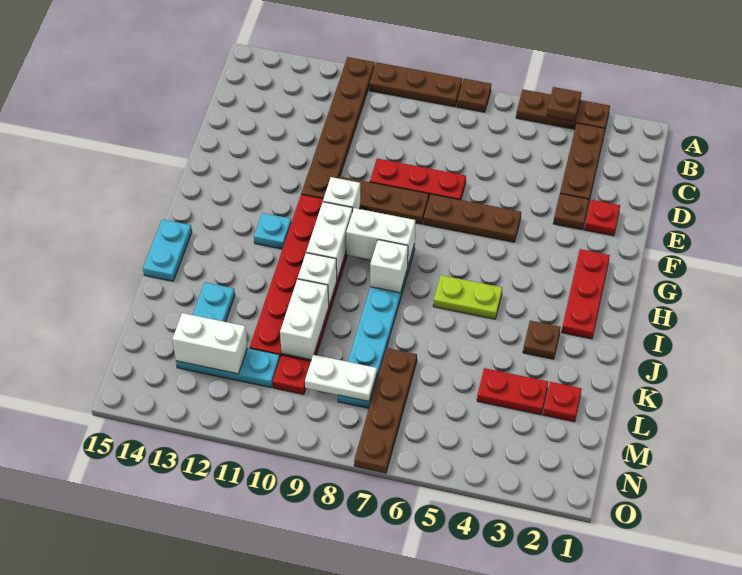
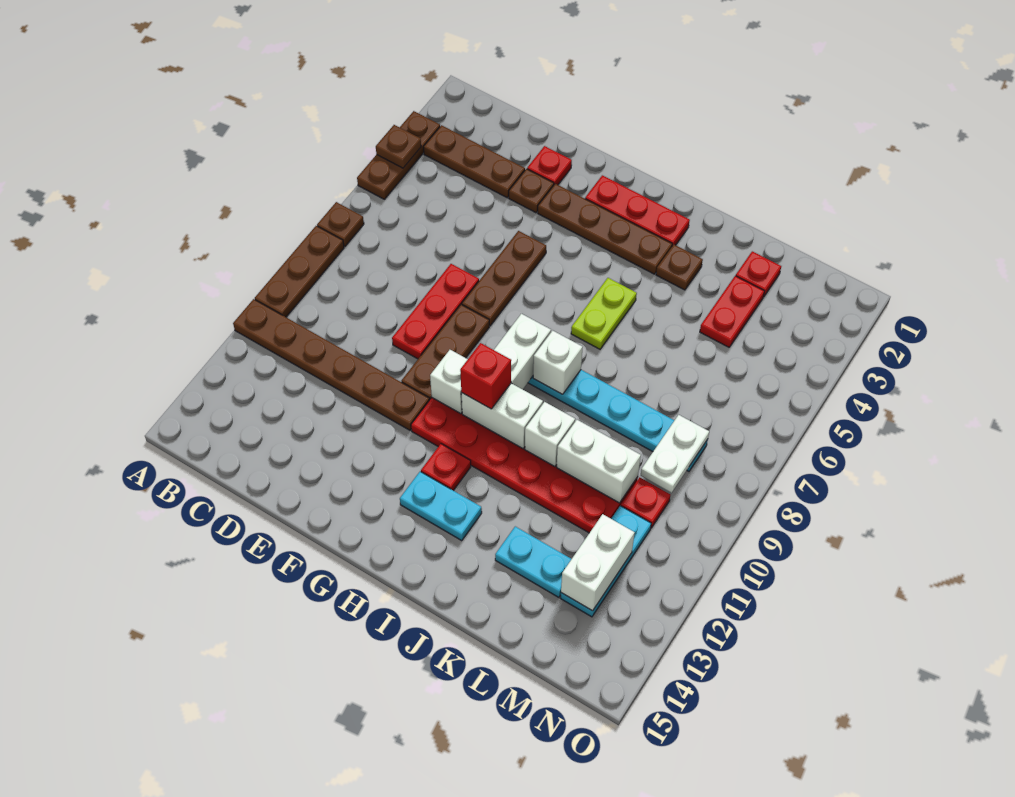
none -> red brick H10 level 3
cyan plate H12 level 1 -> red plate H12 level 1
cyan plate I15:J15 level 1 -> cyan plate H13:I13 level 1
brown plate L7:O7 level 1 -> brown plate F3:I3 level 1

